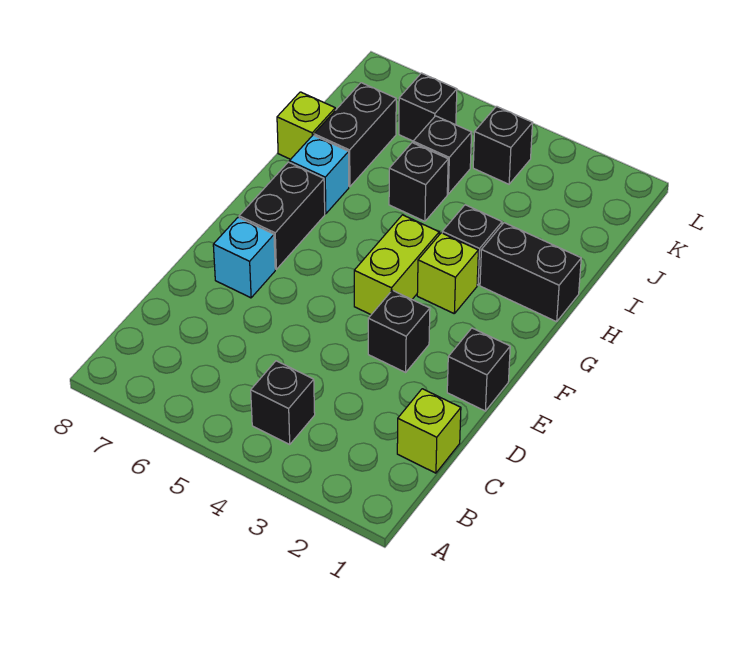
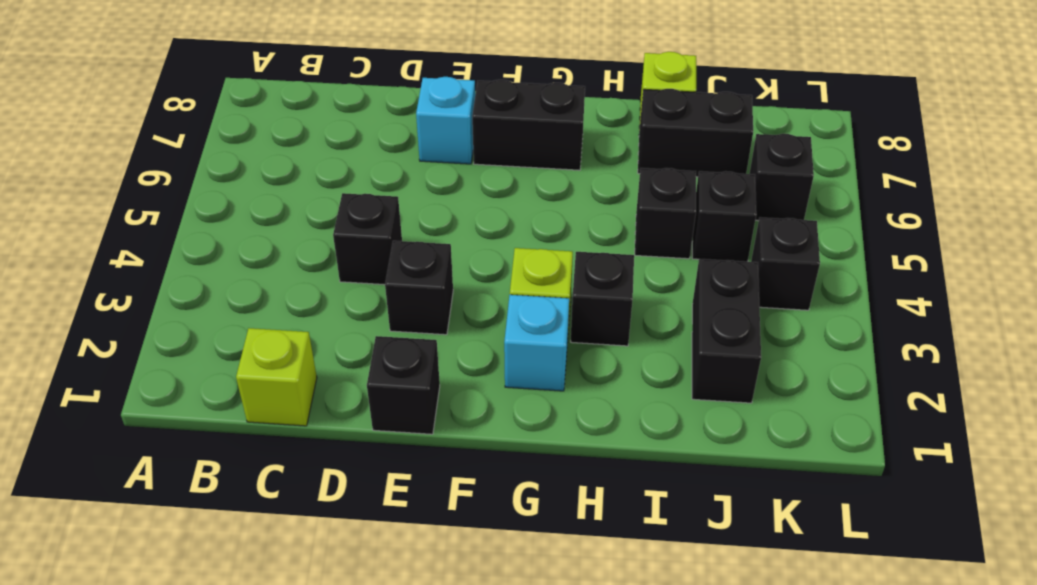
black brick B4 level 1 -> black brick D4 level 1
lime brick F4:G4 level 1 -> none
black brick H1:H2 level 1 -> black brick J2:J3 level 1
cyan brick H7 level 1 -> cyan brick G2 level 1

